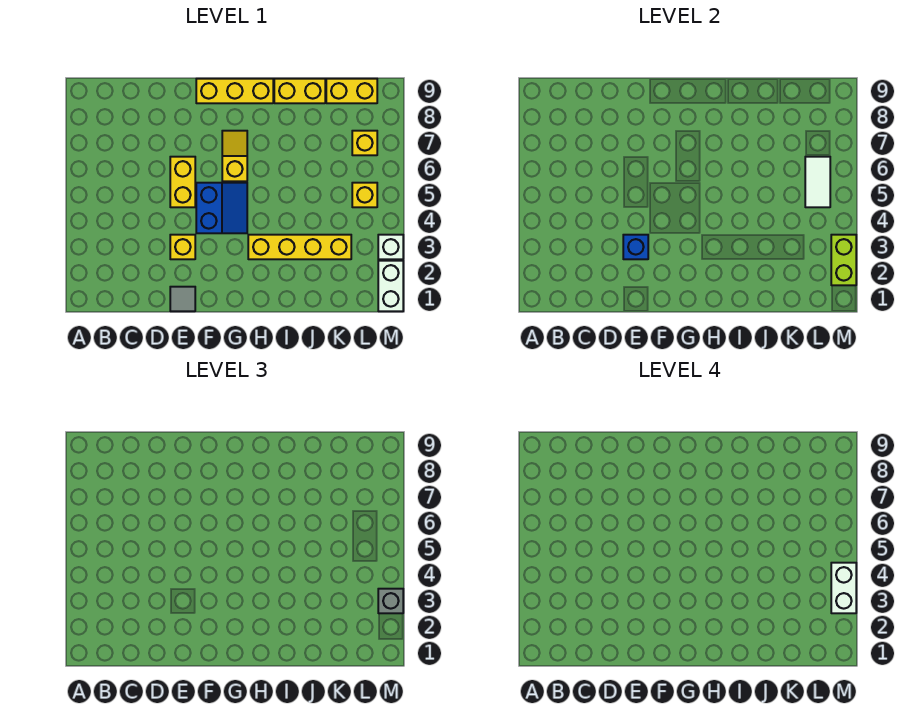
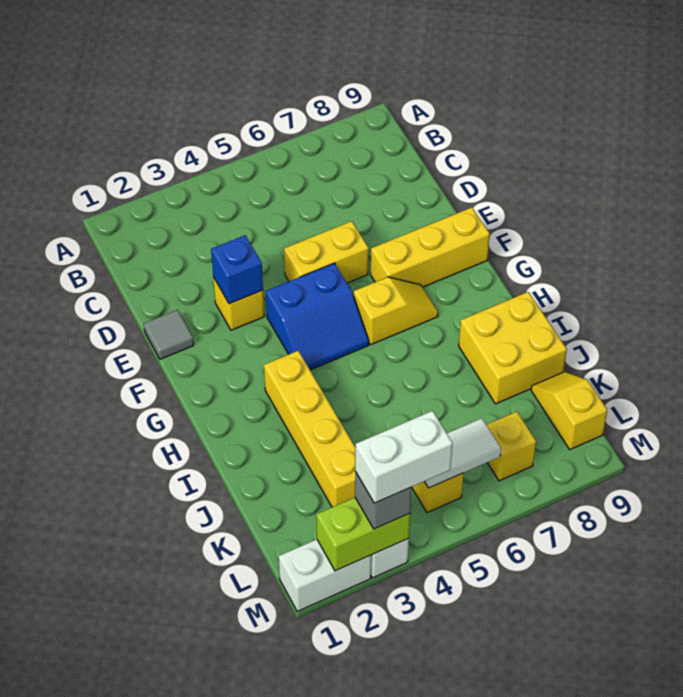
yellow brick F9:H9 level 1 -> yellow brick F7:F9 level 1
yellow brick I9:J9 level 1 -> yellow brick I8:J9 level 1
yellow brick K9:L9 level 1 -> yellow slope K9:L9 level 1 top L

